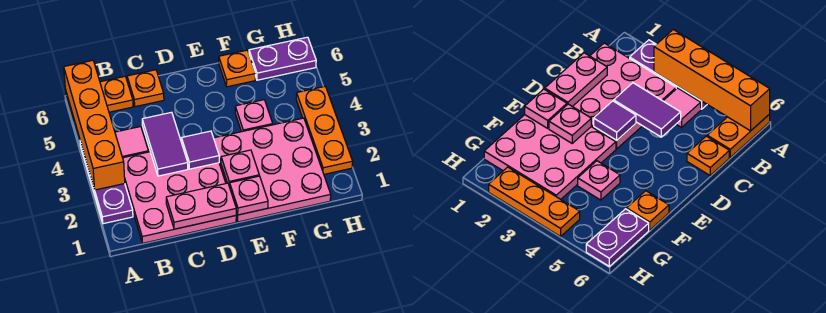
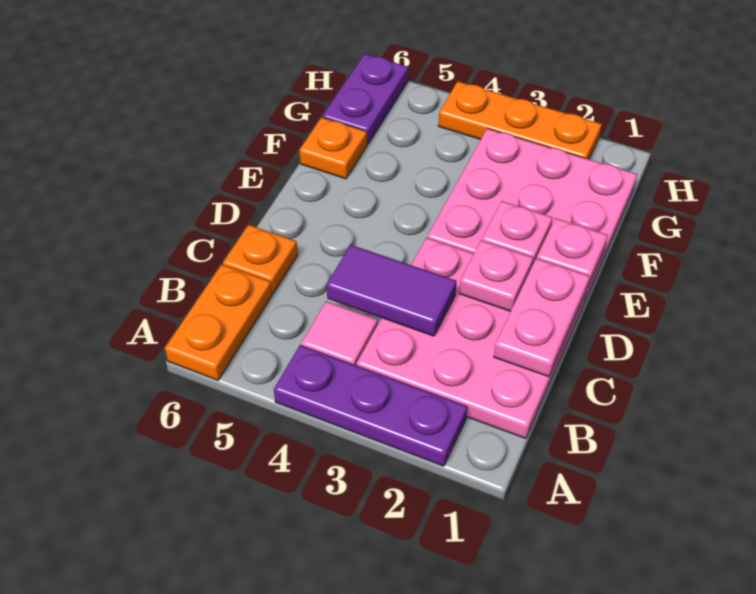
orange brick A3:A6 level 2 -> none
purple tile D3 level 2 -> none
pink plate F4 level 1 -> pink plate D2 level 2

